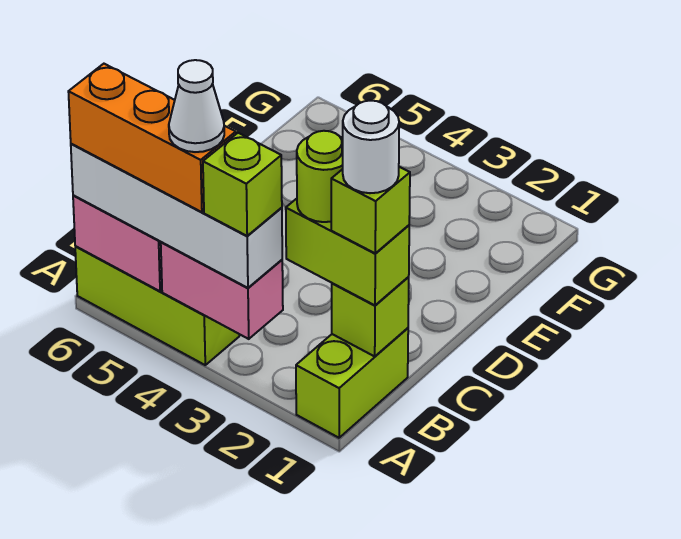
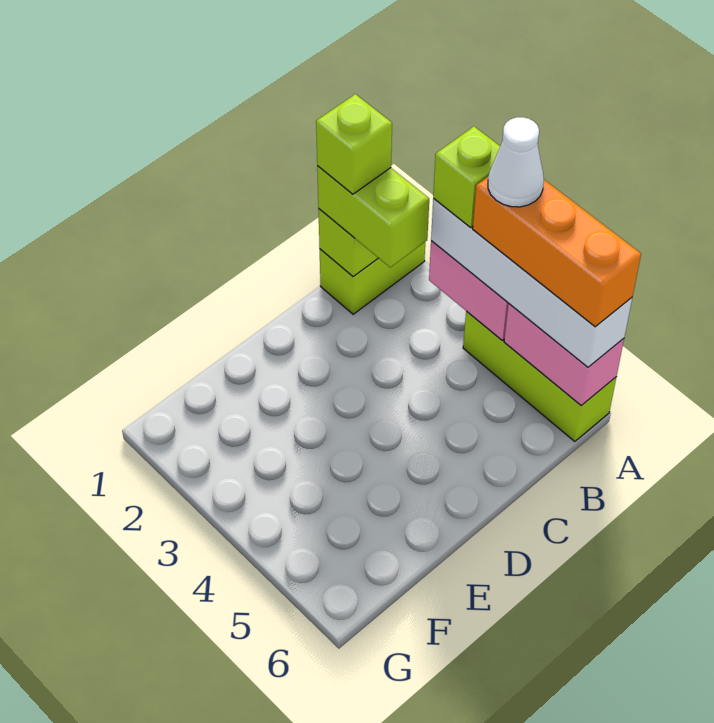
white round brick B1 level 5 -> none
lime round brick B2 level 4 -> none

